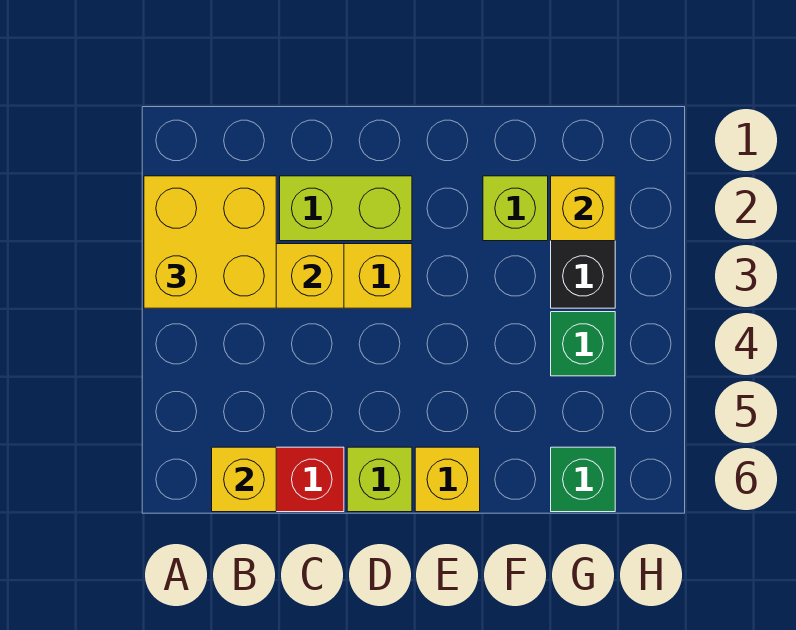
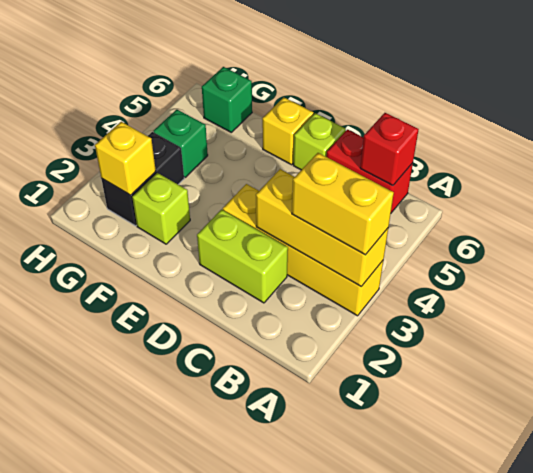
yellow brick A2:B3 level 3 -> yellow brick A3:B3 level 3
yellow brick B6 level 2 -> red brick B6 level 2

